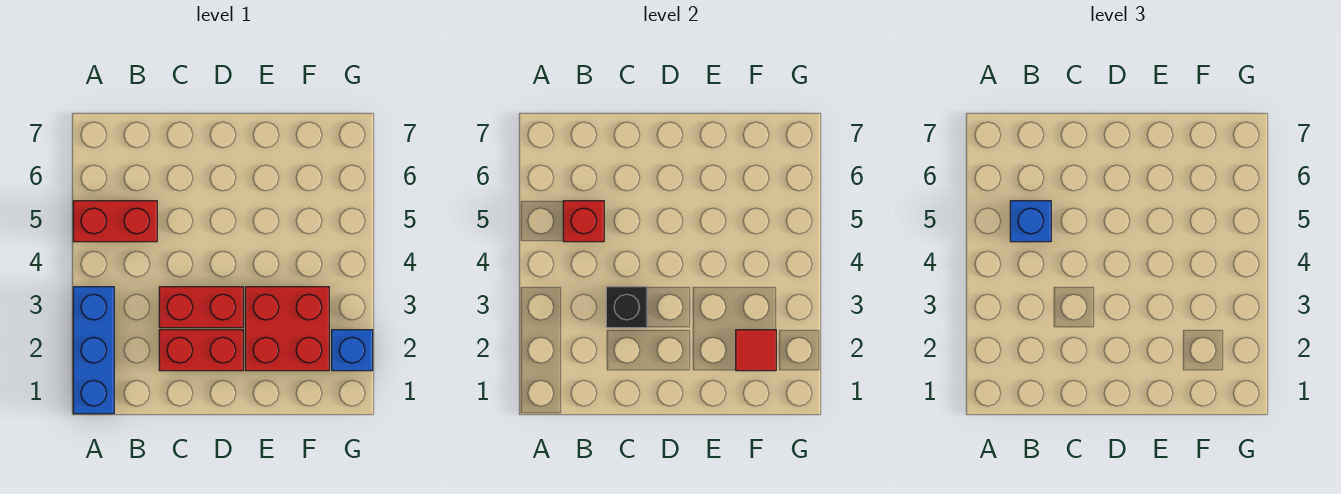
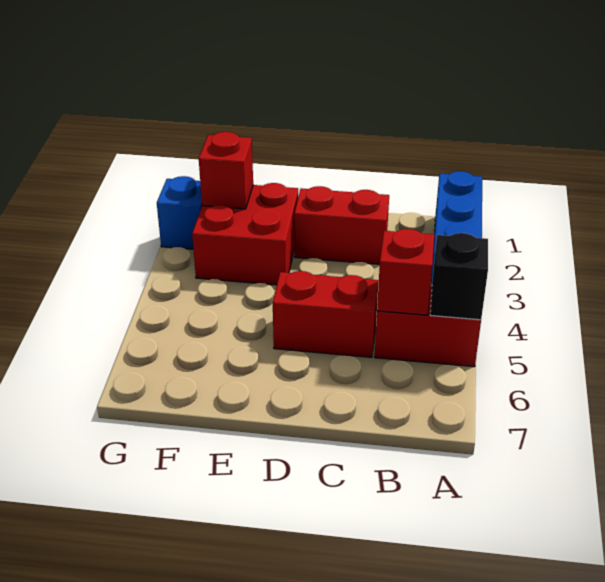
blue brick B5 level 3 -> none
red brick C3:D3 level 1 -> red brick C5:D5 level 1
black brick C3 level 2 -> black brick A5 level 2
red tile F2 level 2 -> red brick F2 level 2

